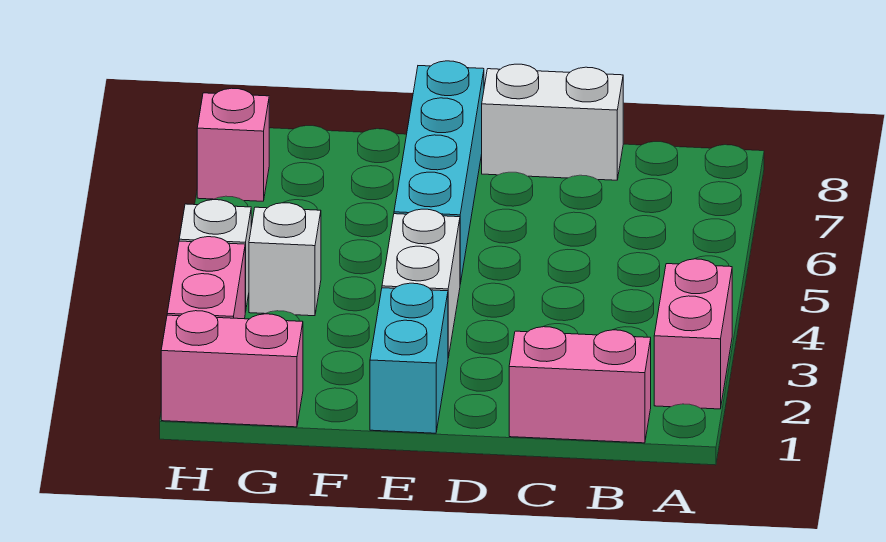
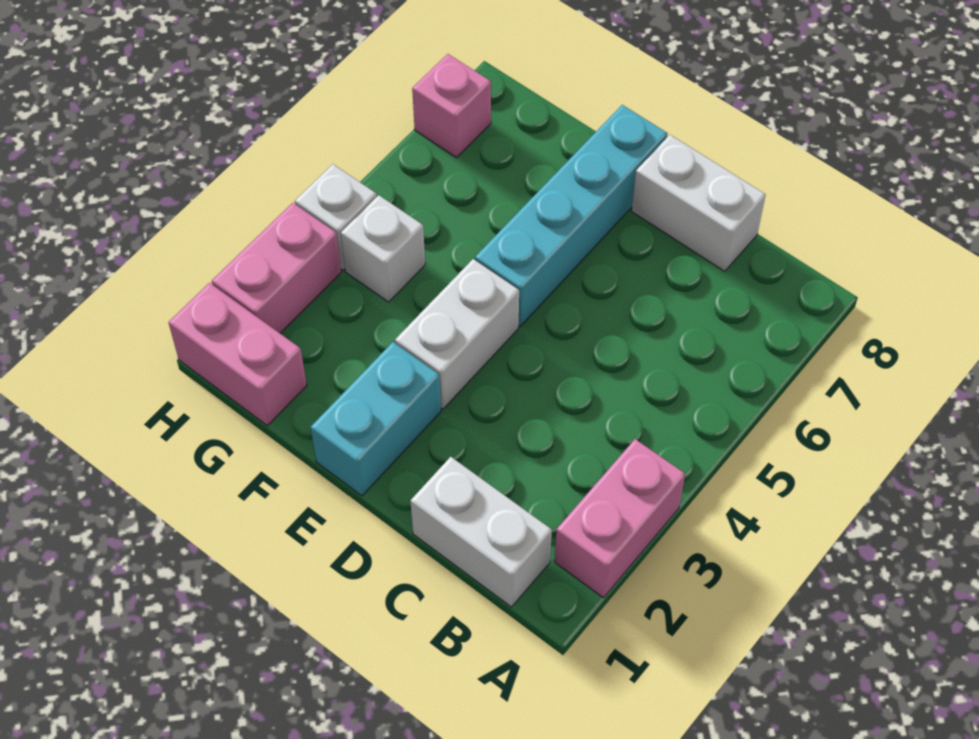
pink brick B1:C1 level 1 -> white brick B1:C1 level 1

